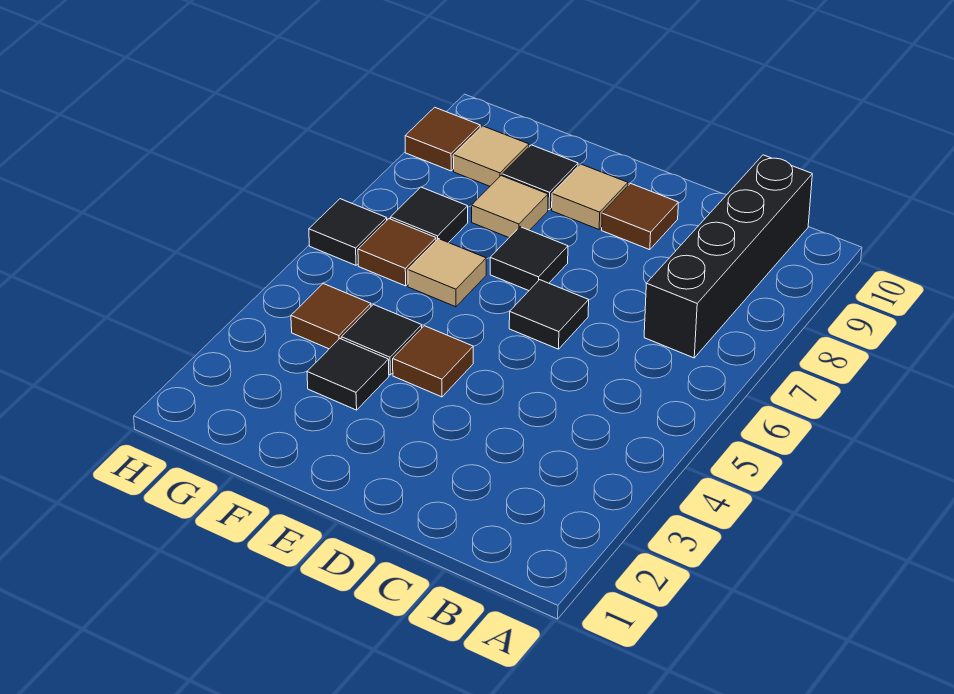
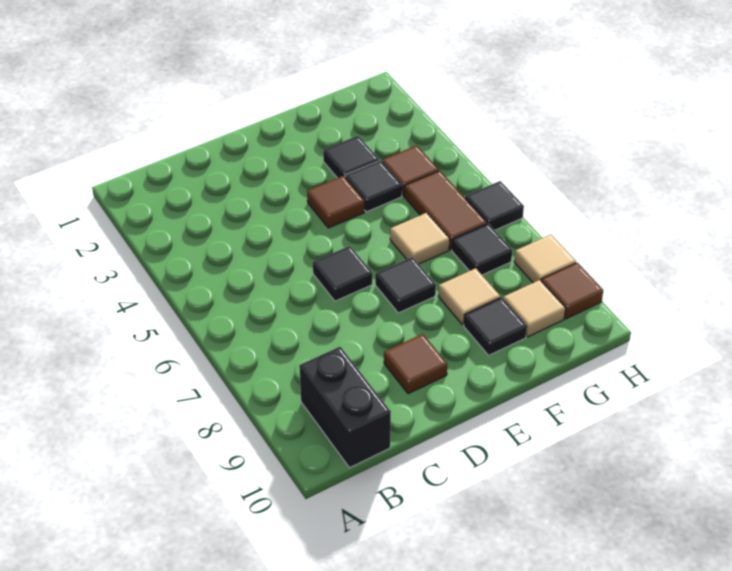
black brick B7:B10 level 1 -> black brick B9:B10 level 1
tan tile E9 level 1 -> tan tile H8 level 1
brown tile G6 level 1 -> brown tile G5:G6 level 1

